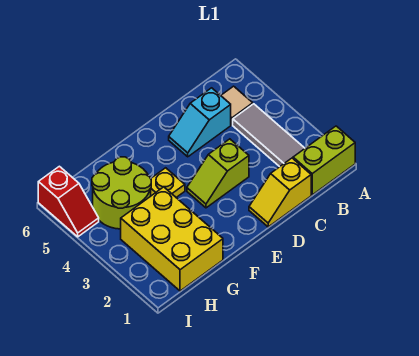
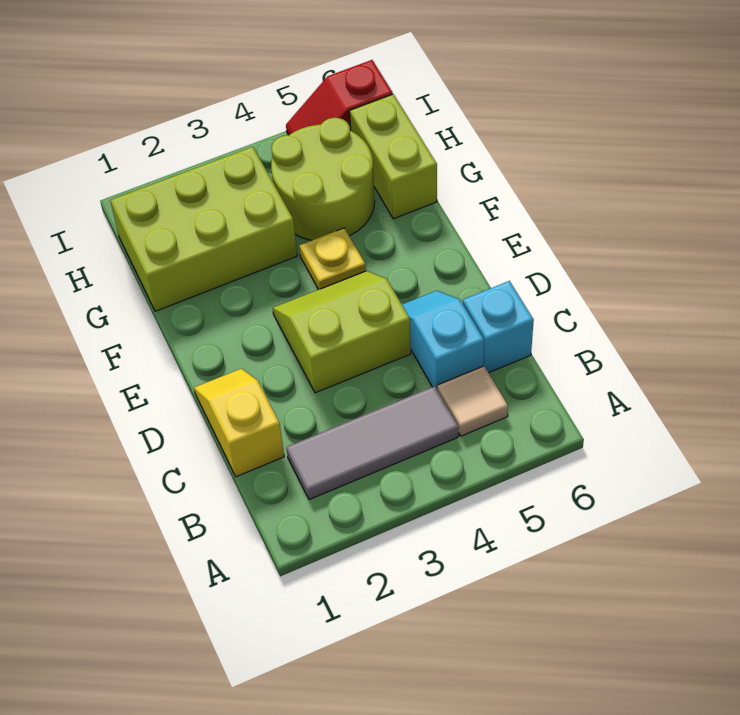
lime brick A1:B1 level 1 -> lime brick G6:H6 level 1
none -> cyan brick C6 level 1
lime slope D3:E3 level 1 top D -> lime slope D3:E4 level 1 top D
yellow brick G1:H3 level 1 -> lime brick G1:H3 level 1

